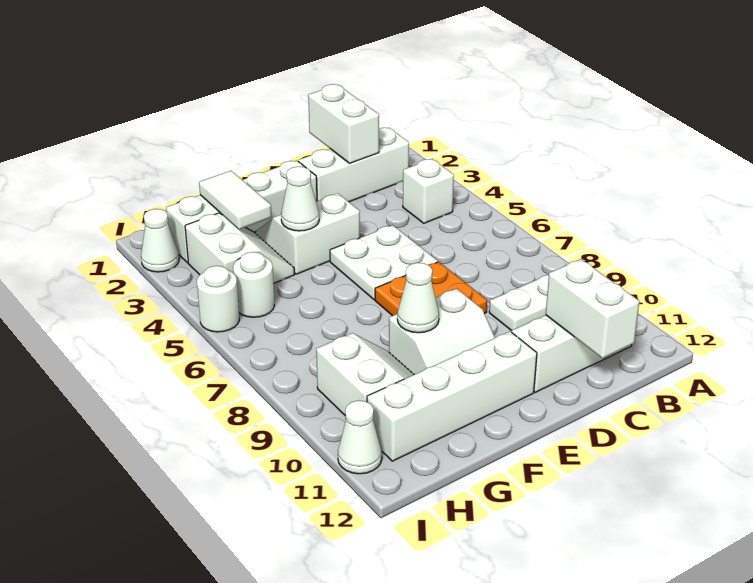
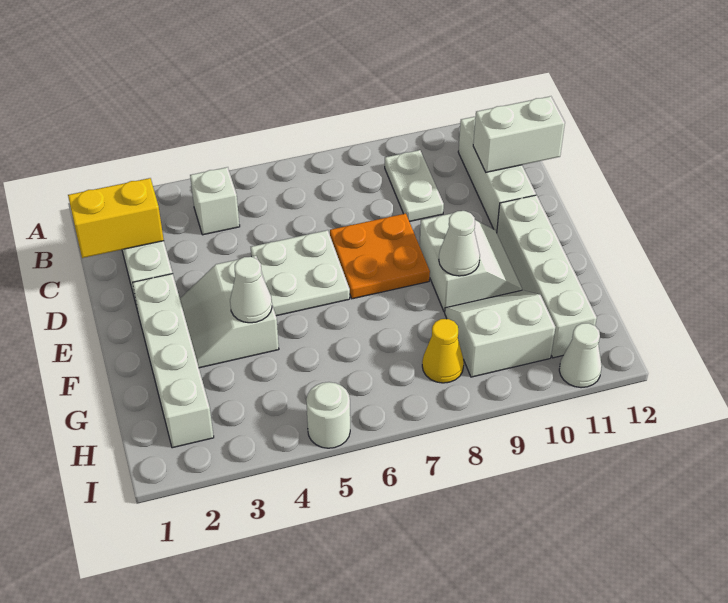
white brick C1:C2 level 2 -> yellow brick C1:C2 level 2
white tile G2:G3 level 2 -> none
white slope G3:H4 level 1 top H -> none
white round brick H5 level 1 -> none
none -> yellow cone H8 level 1
white cone I2 level 1 -> none

